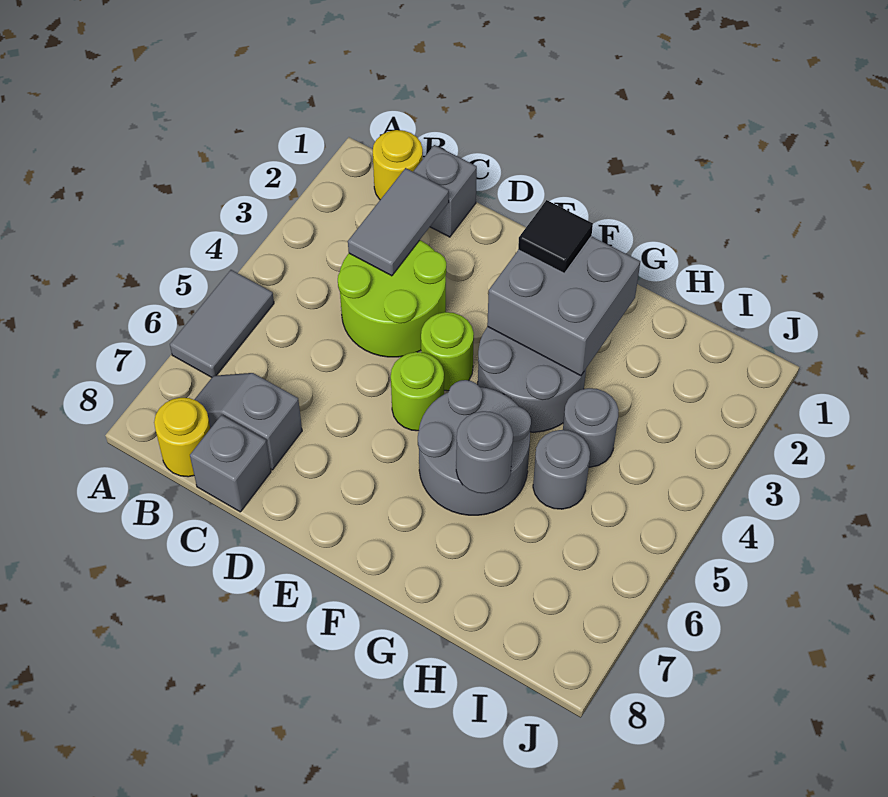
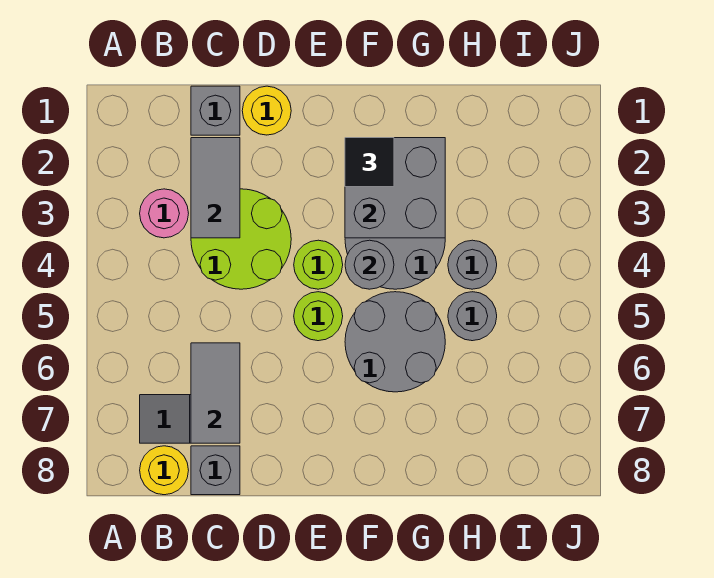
grey tile A5:A6 level 1 -> grey tile C6:C7 level 2
yellow round brick B1 level 1 -> yellow round brick D1 level 1
none -> pink round brick B3 level 1
grey round brick G6 level 2 -> grey round brick F4 level 2

